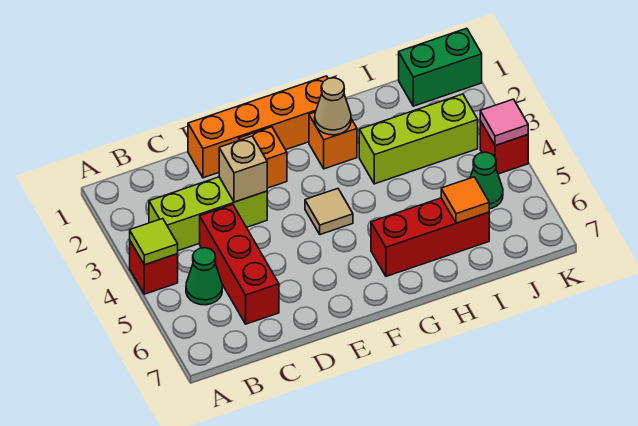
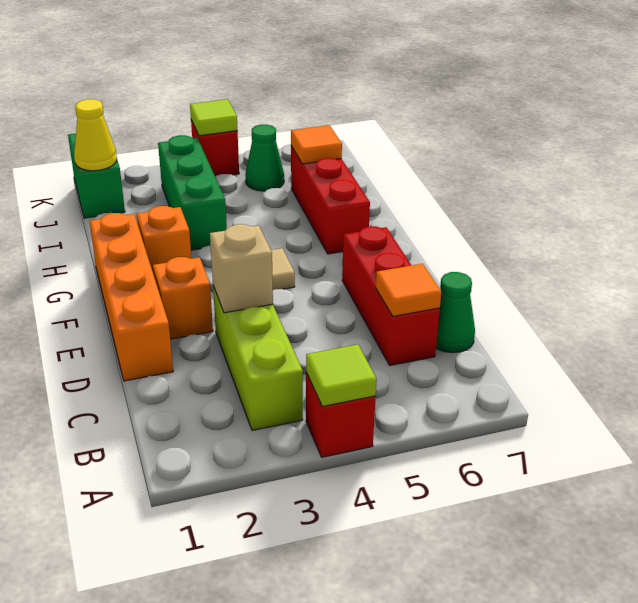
green cone B5 level 1 -> green cone C7 level 1
red brick C4:C6 level 1 -> red brick C6:E6 level 1
none -> orange tile C6 level 2
tan cone G2 level 2 -> none
lime brick H3:J3 level 1 -> green brick H3:J3 level 1
none -> yellow cone J1 level 2
pink tile K4 level 2 -> lime tile K4 level 2

